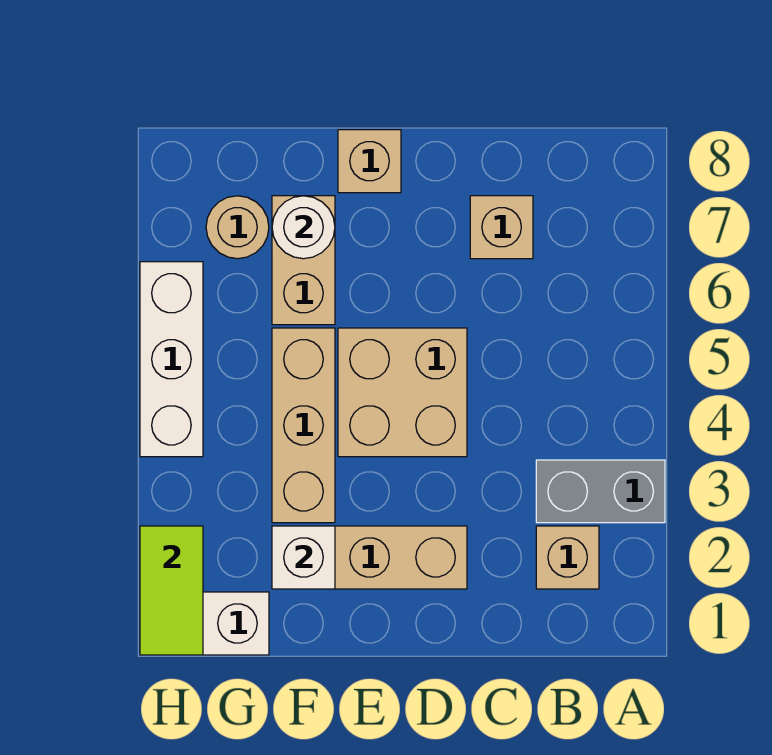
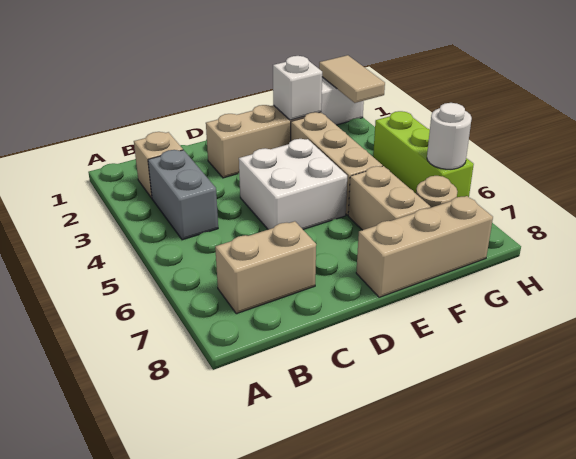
grey brick A3:B3 level 1 -> grey brick B3:B4 level 1
tan brick C7 level 1 -> tan brick B7:C7 level 1
tan brick D4:E5 level 1 -> white brick D4:E5 level 1
tan brick E8 level 1 -> tan brick E8:G8 level 1
white round brick F7 level 2 -> white round brick H6 level 2
lime tile H1:H2 level 2 -> tan tile H1:H2 level 2
white brick H4:H6 level 1 -> lime brick H4:H6 level 1

